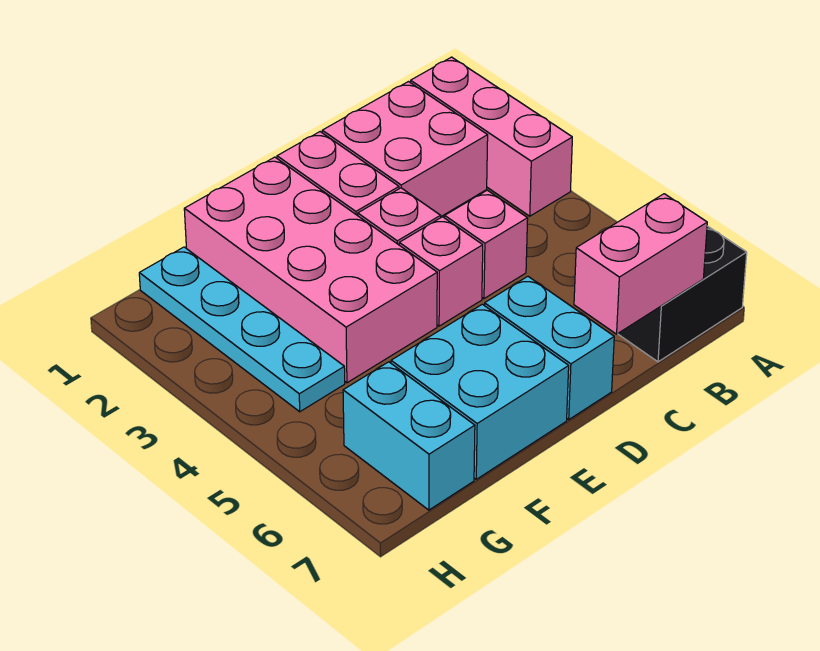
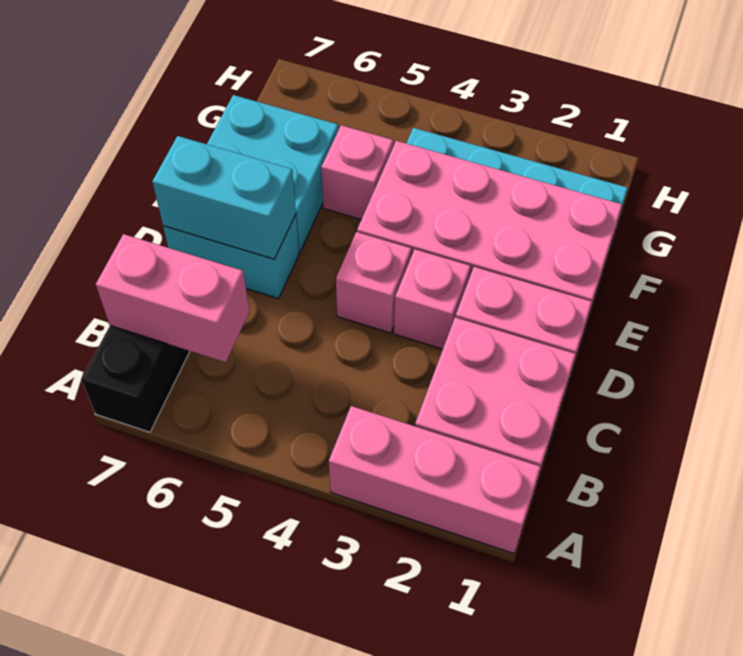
pink brick B7:C7 level 2 -> pink brick B6:B7 level 2
pink brick C4 level 1 -> pink brick F5 level 1
cyan brick G6:G7 level 1 -> cyan brick D6:D7 level 2

